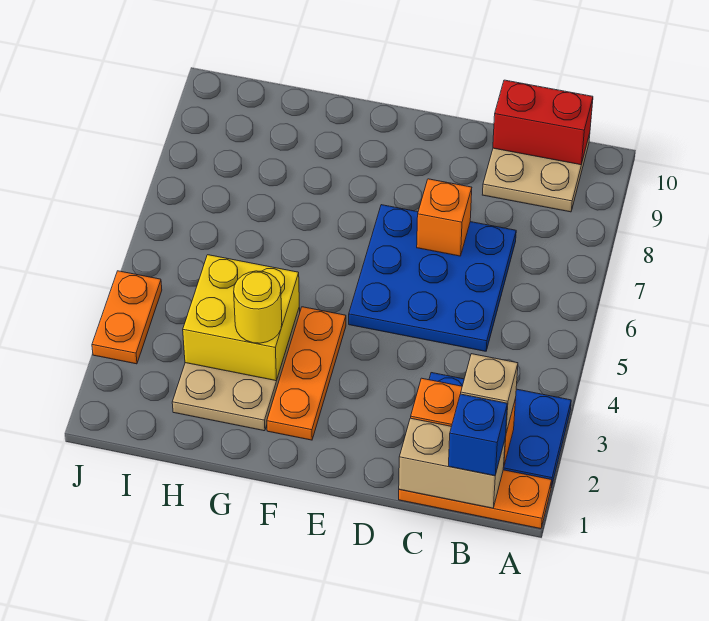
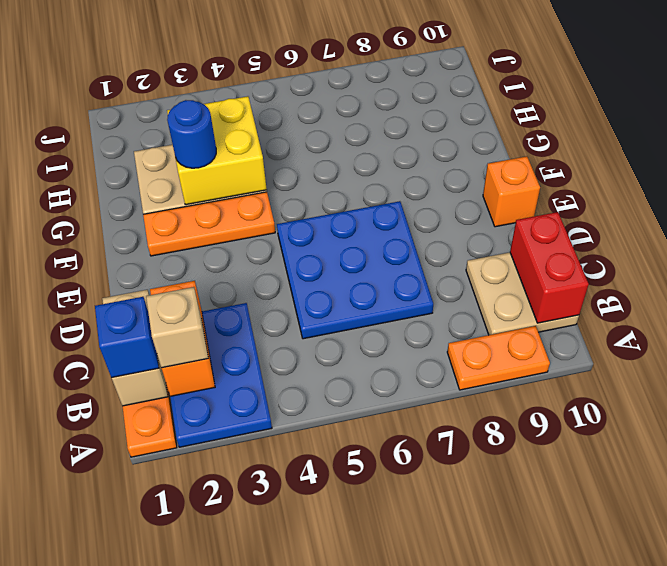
orange brick D7 level 2 -> orange brick E10 level 1
yellow round brick G3 level 3 -> blue round brick G3 level 3
orange plate J3:J4 level 1 -> orange plate A8:A9 level 1

